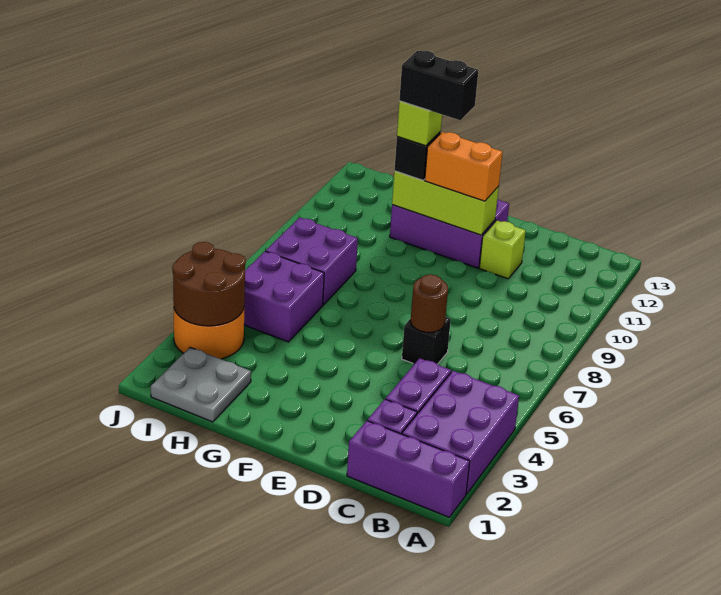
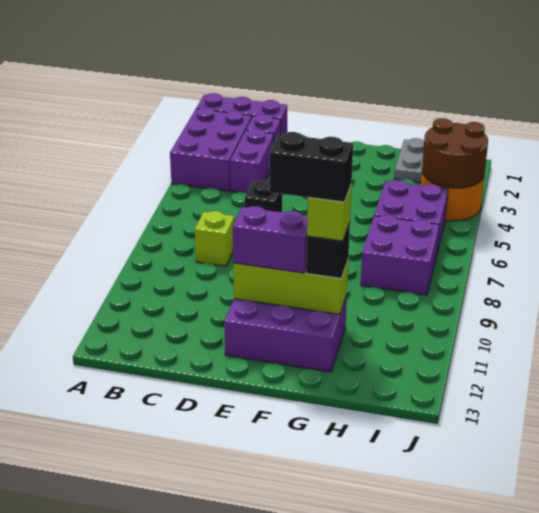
brown round brick D6 level 2 -> none
lime brick D11 level 1 -> lime brick C8 level 1
orange brick E11:F11 level 3 -> purple brick E11:F11 level 3

